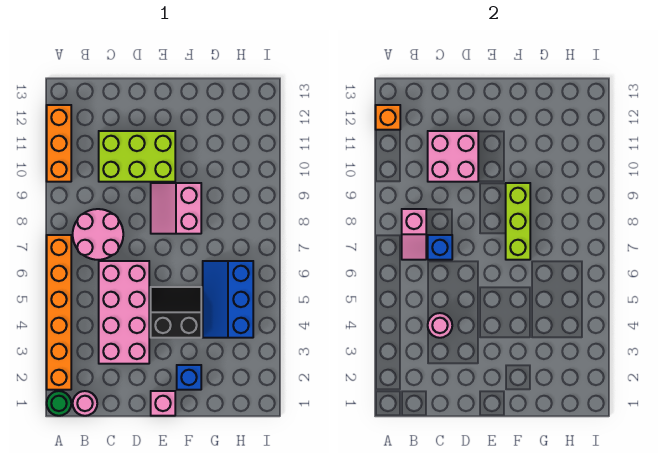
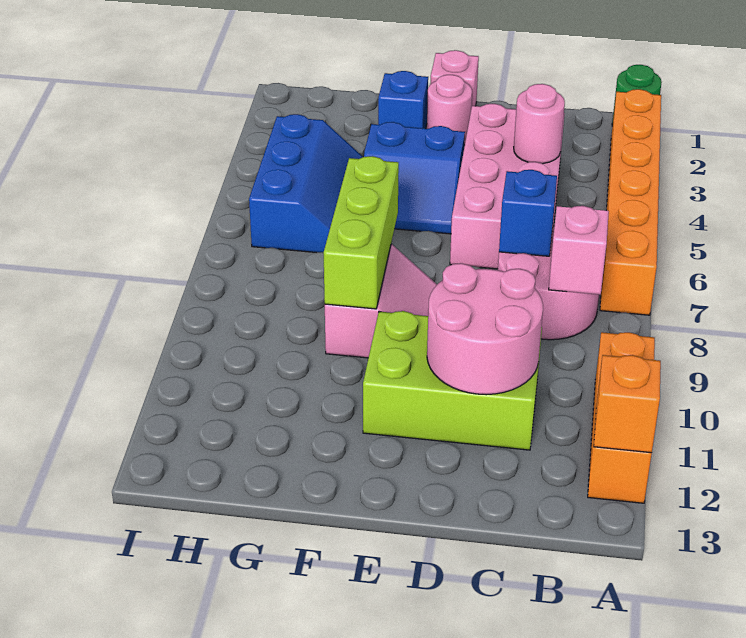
pink round brick B1 level 1 -> pink round brick E2 level 1
pink brick C10:D11 level 2 -> pink round brick C10:D11 level 2
black slope E4:F5 level 1 top 4 -> blue slope E4:F5 level 1 top 4

